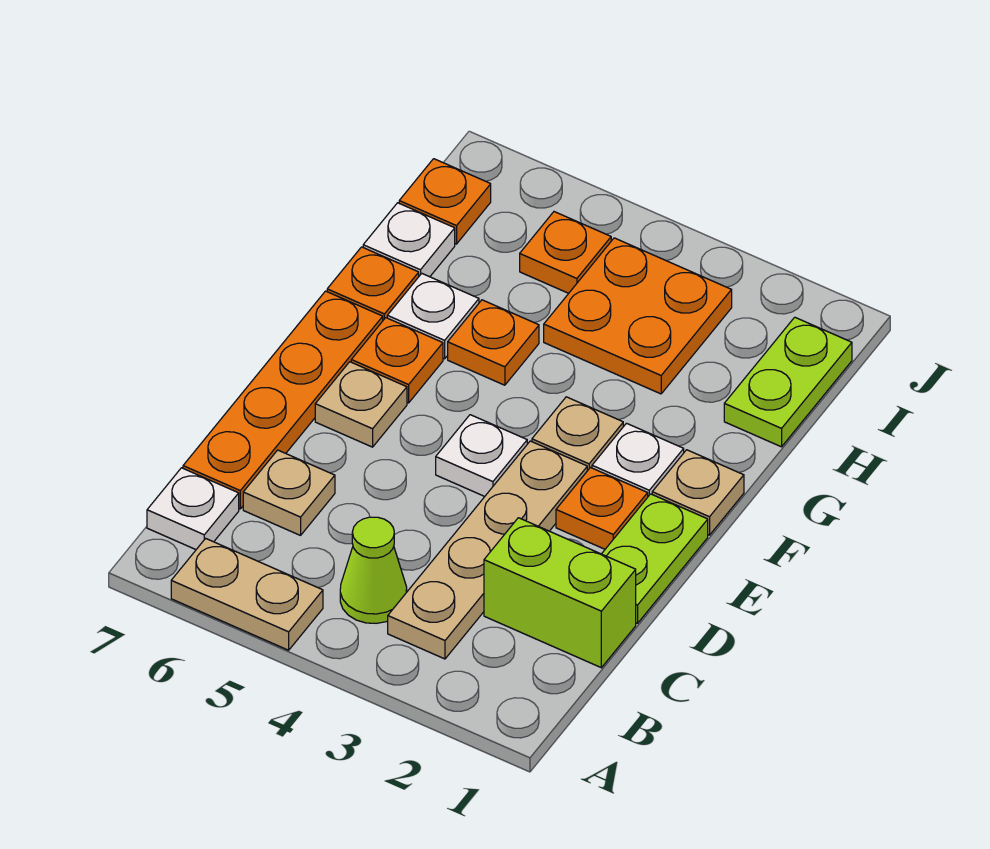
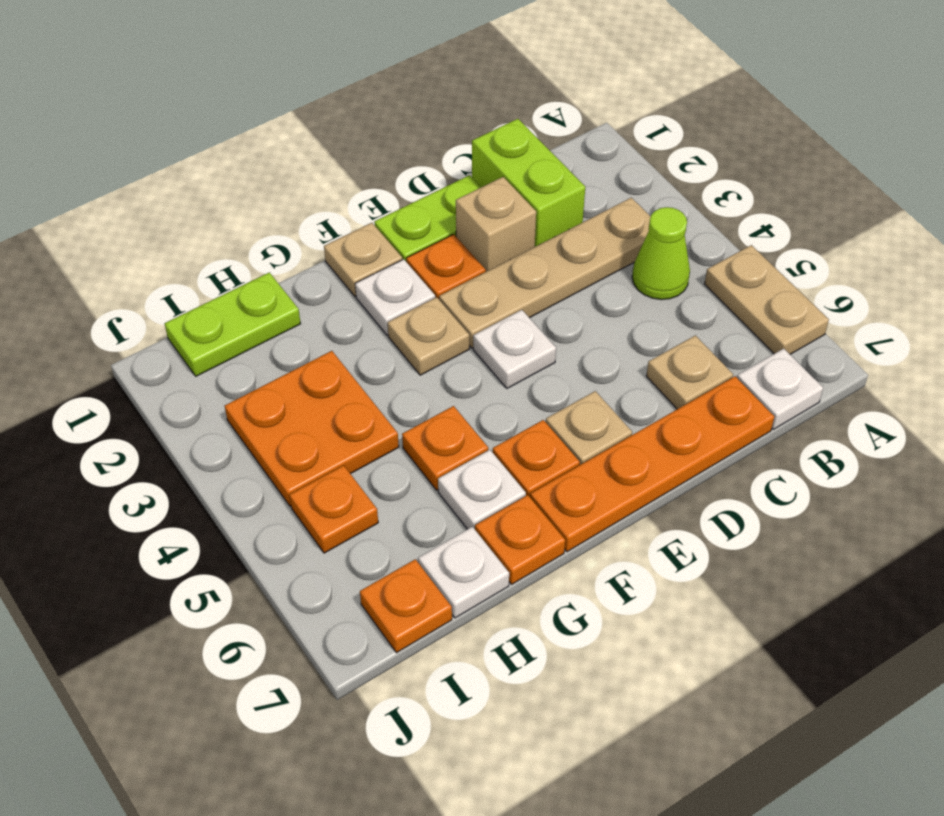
none -> tan brick D2 level 1

